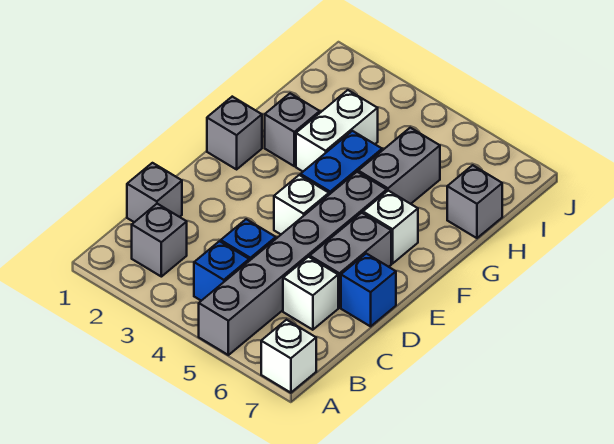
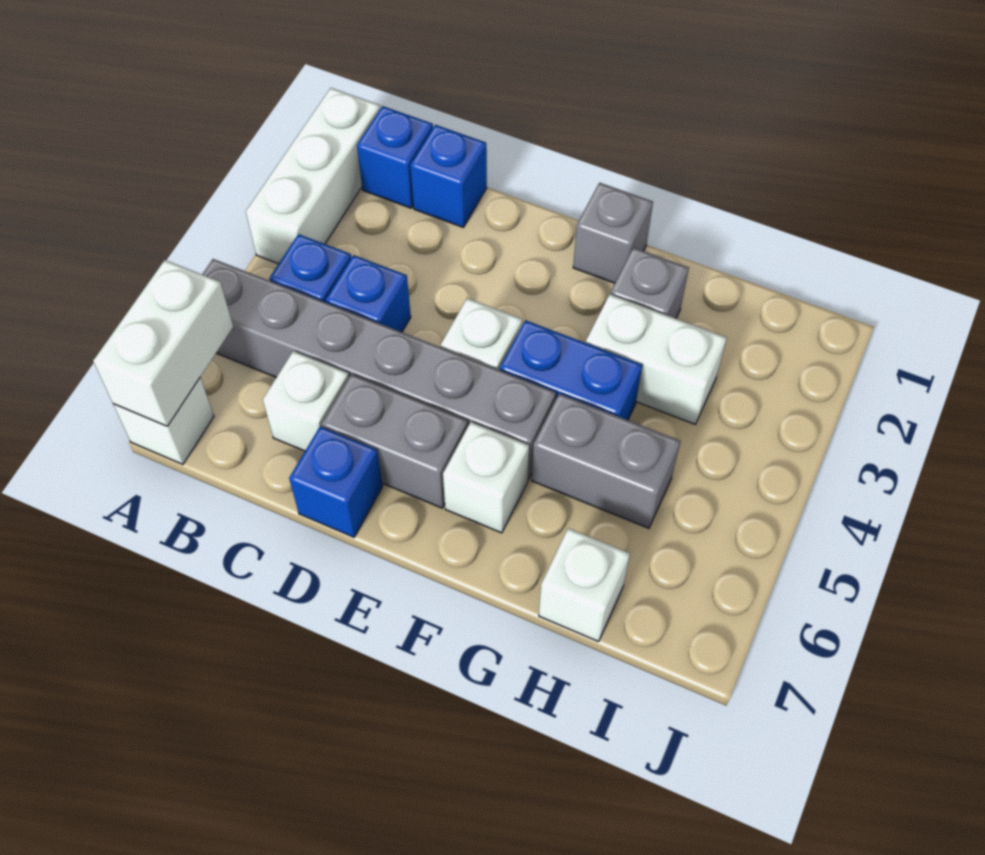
none -> white brick A1:A3 level 1
none -> white brick A6:A7 level 2
none -> blue brick B1 level 1
grey brick B2 level 1 -> none
grey brick C1 level 1 -> blue brick C1 level 1
grey brick H7 level 1 -> white brick H7 level 1

